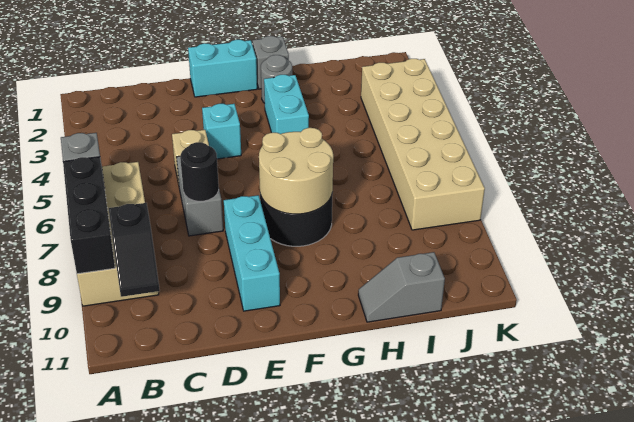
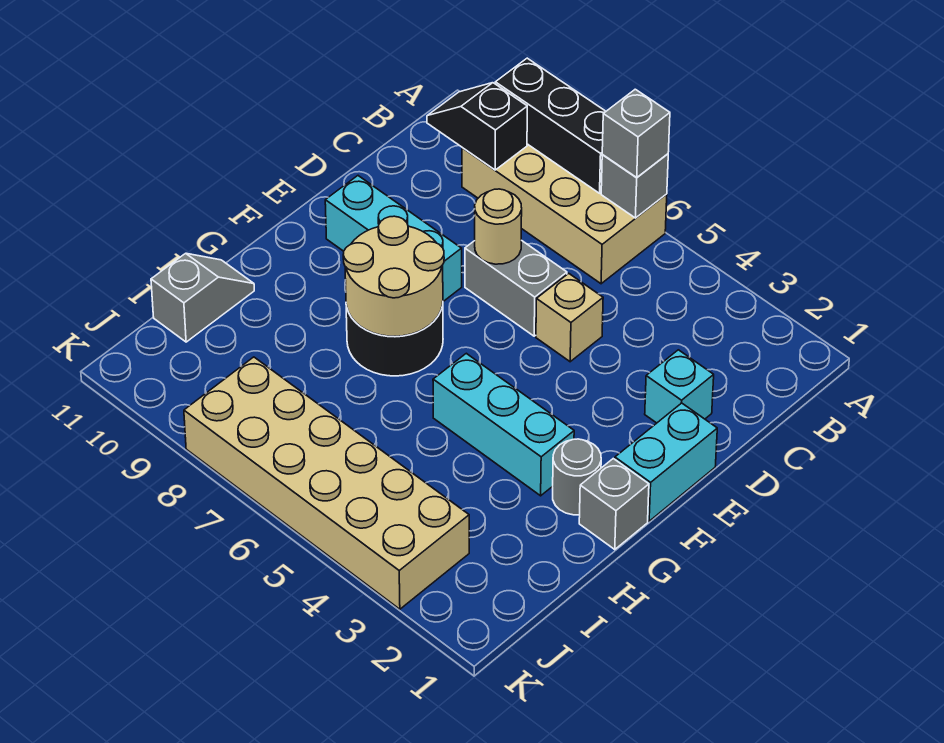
none -> grey brick A6 level 3
black round brick D7 level 2 -> tan round brick D7 level 2
cyan brick E4 level 1 -> cyan brick D2 level 1
cyan brick G3:G4 level 1 -> cyan brick G3:G5 level 1

